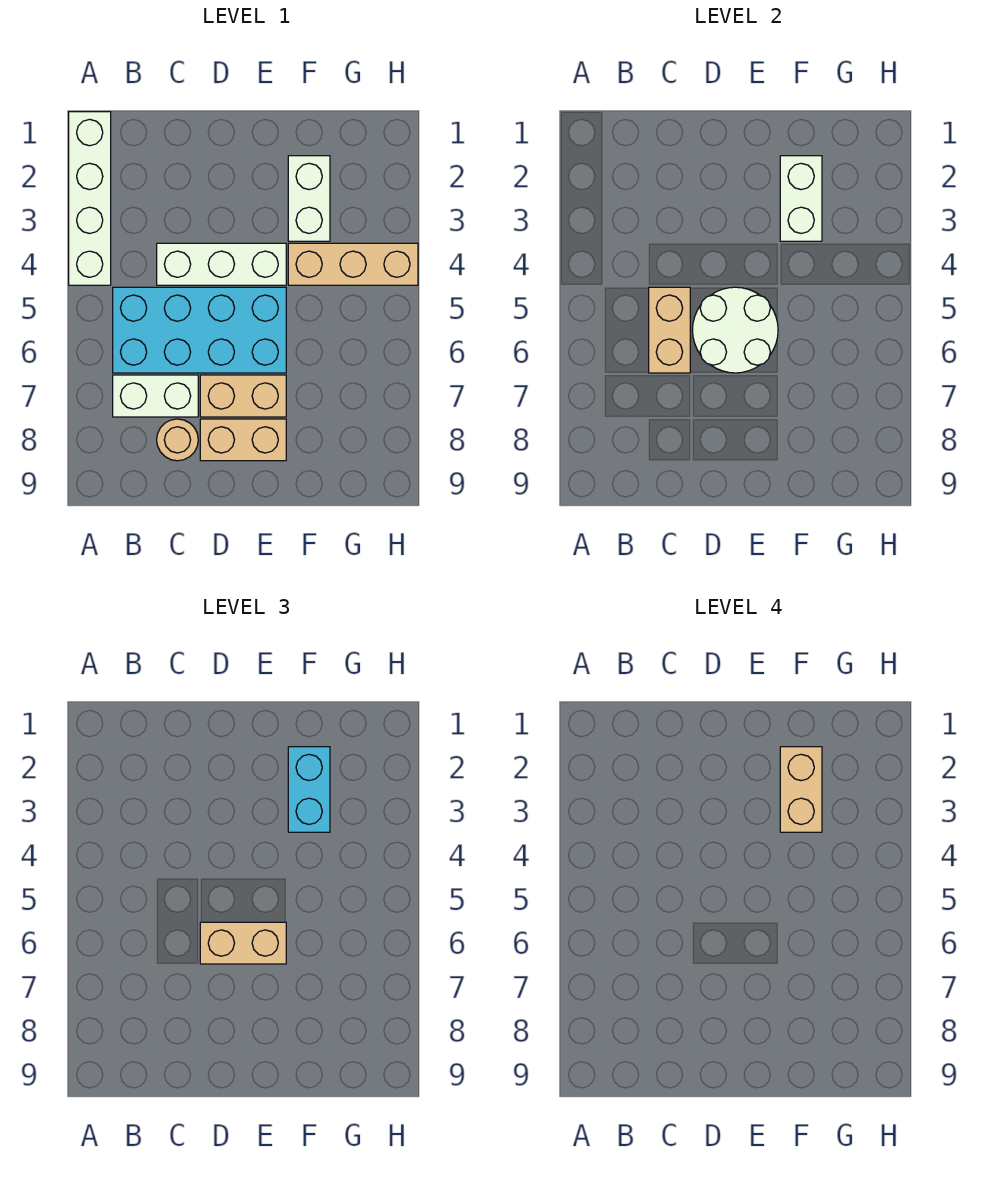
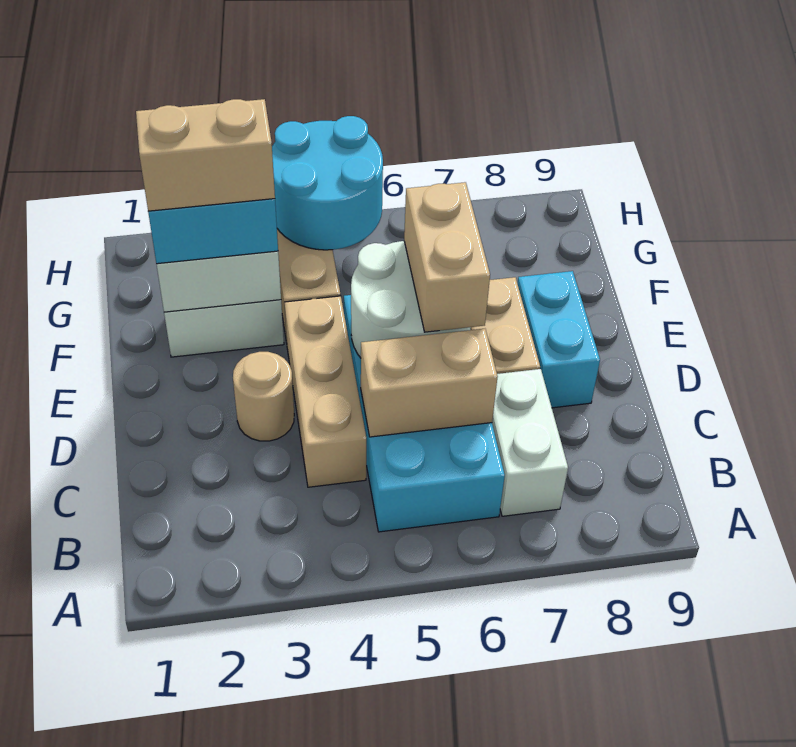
white brick A1:A4 level 1 -> none
white brick C4:E4 level 1 -> tan brick C4:E4 level 1
tan round brick C8 level 1 -> tan round brick D3 level 1
tan brick D8:E8 level 1 -> cyan brick D8:E8 level 1
none -> cyan round brick G4:H5 level 2

